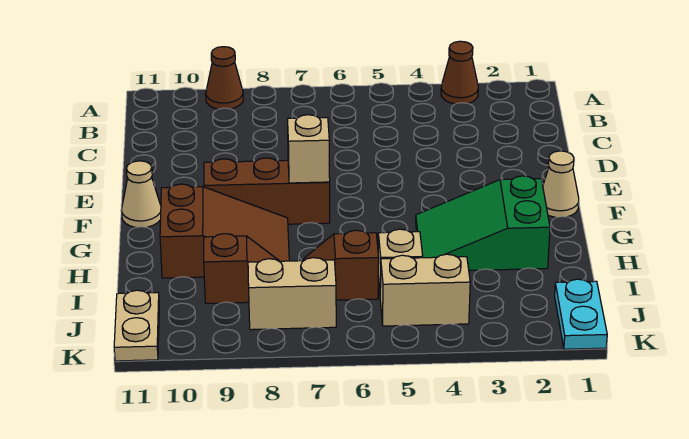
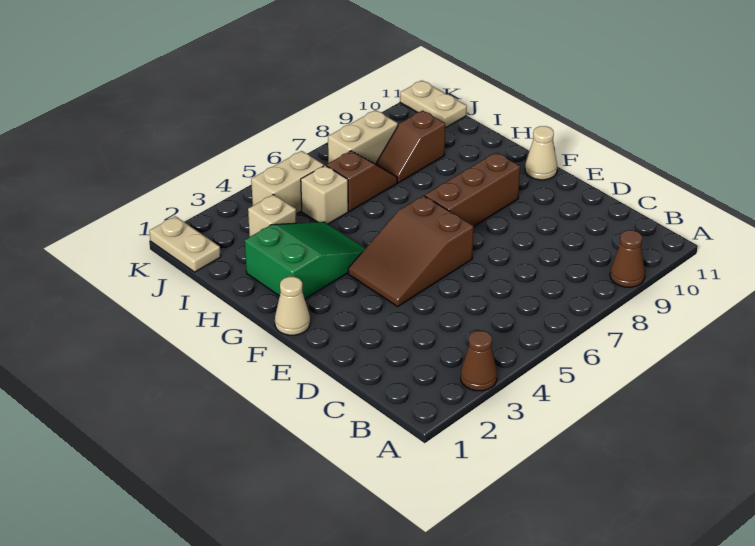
tan brick F7 level 2 -> tan brick I3 level 1
brown slope G8:H10 level 1 top 10 -> brown slope E4:F6 level 1 top 6
cyan plate J1:K1 level 1 -> tan plate J1:K1 level 1

